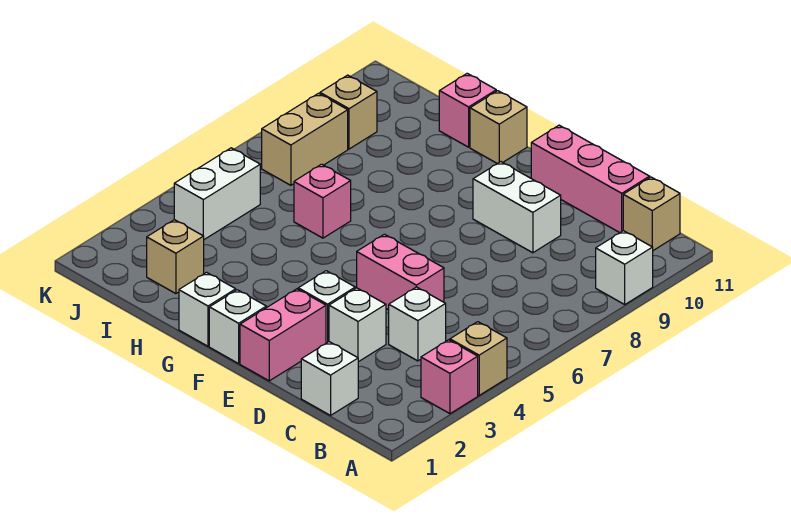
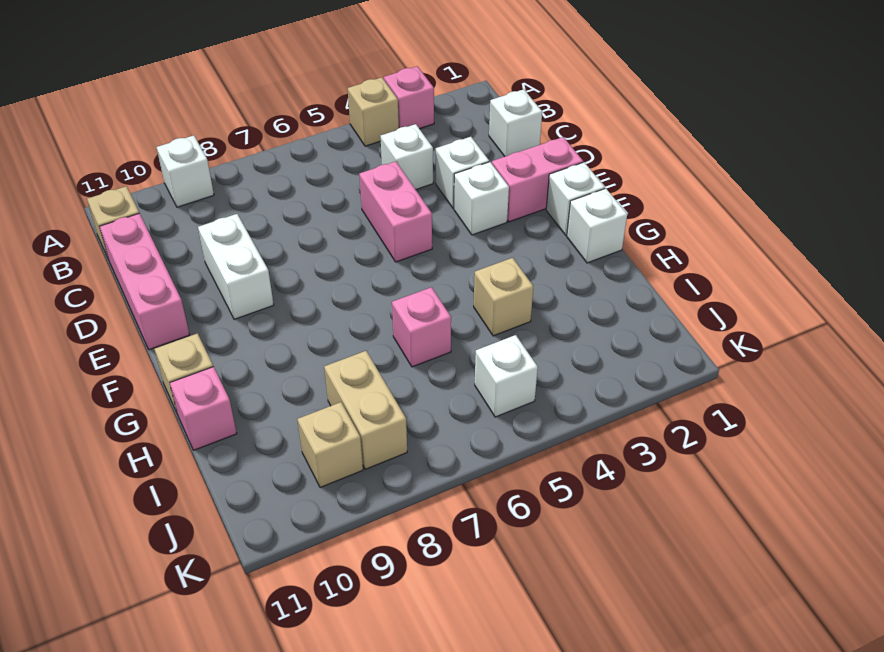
tan brick I2 level 1 -> tan brick H4 level 1
white brick J4:J5 level 1 -> white brick J5 level 1
tan brick J7:J8 level 1 -> tan brick I8:J8 level 1

